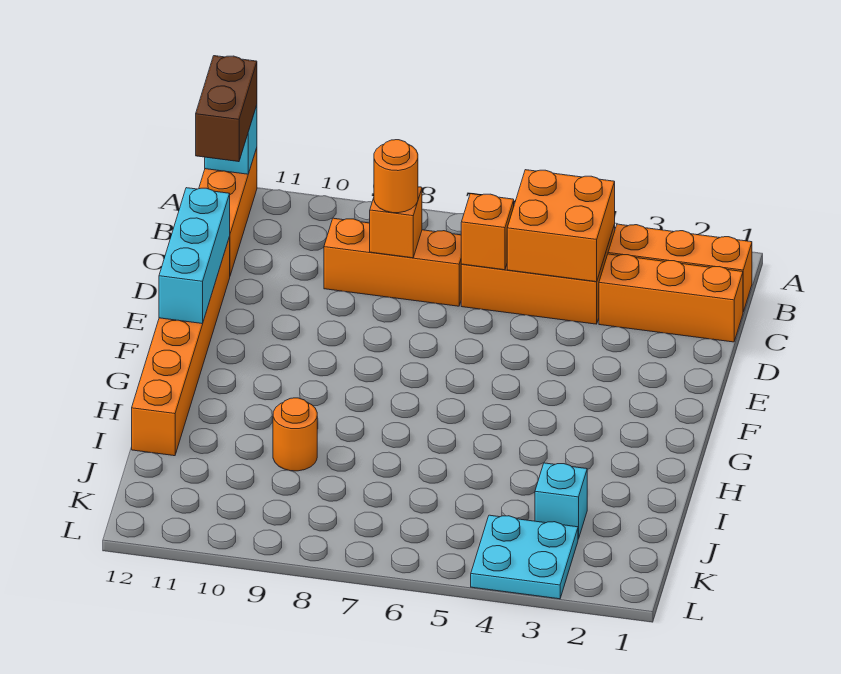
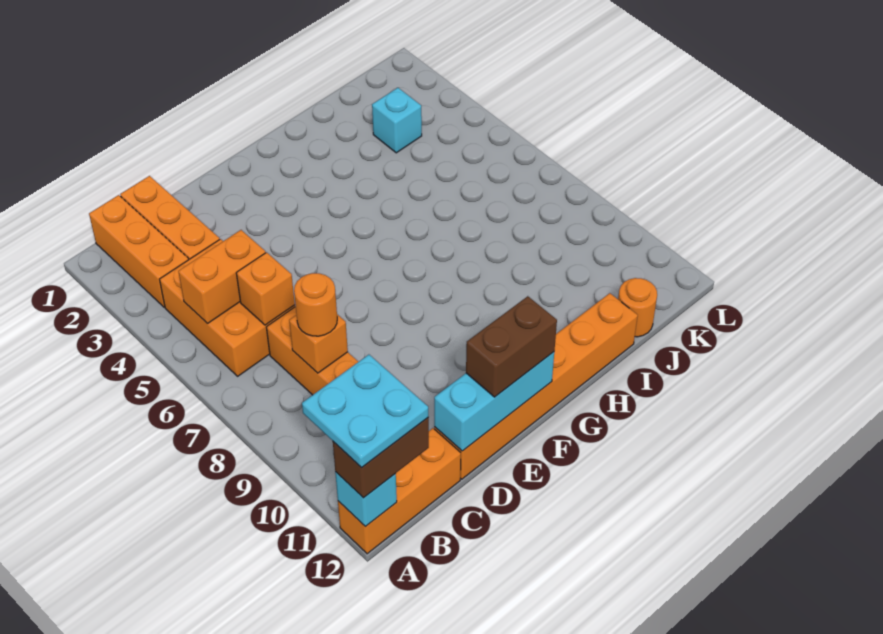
orange brick B4:C5 level 2 -> orange brick B5:C5 level 2
none -> brown brick E12:F12 level 3
orange round brick I9 level 1 -> orange round brick J12 level 1
cyan plate K3:L4 level 1 -> cyan plate A11:B12 level 4

